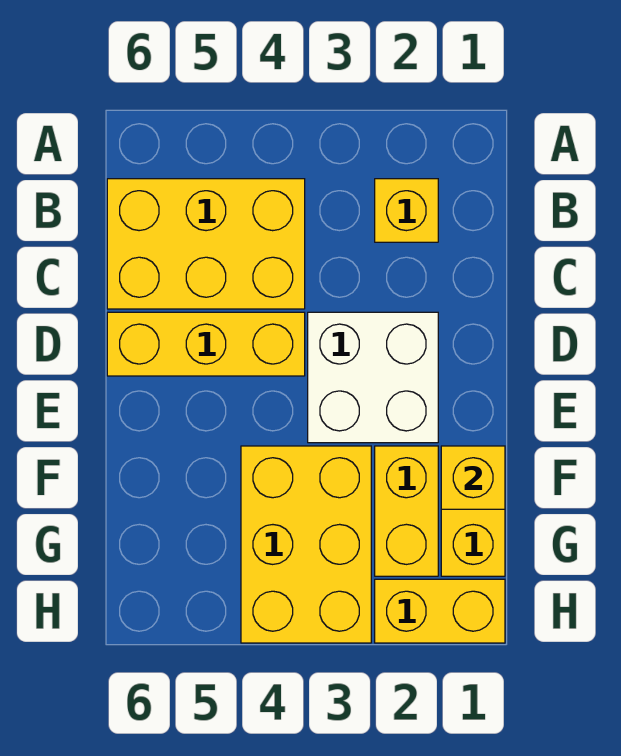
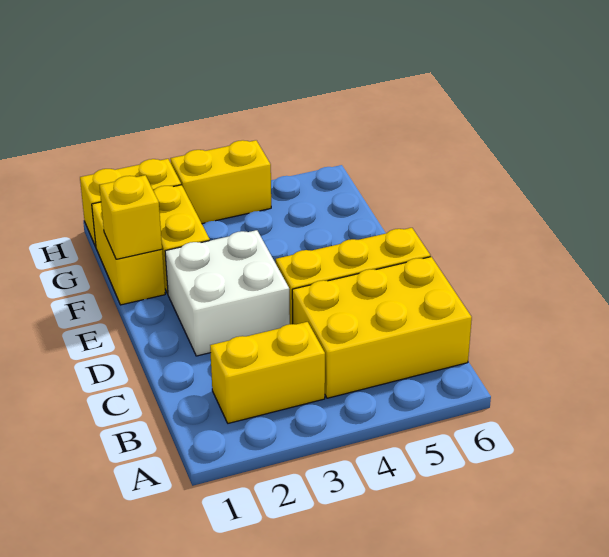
yellow brick B2 level 1 -> yellow brick B2:B3 level 1
yellow brick F3:H4 level 1 -> yellow brick H3:H4 level 1

